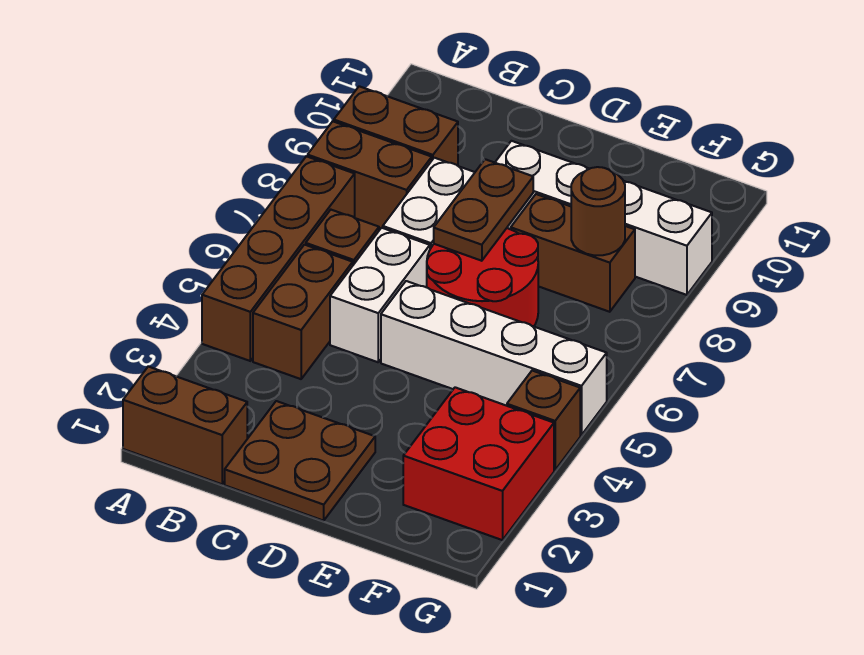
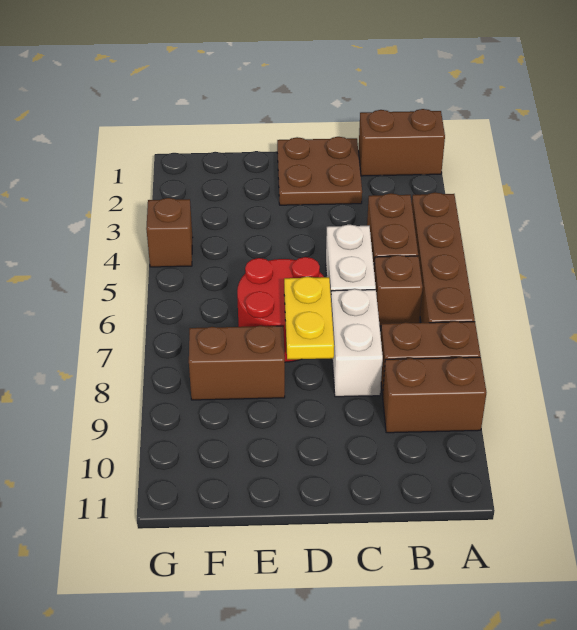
white brick D5:G5 level 1 -> none
brown plate D7:D8 level 2 -> yellow plate D7:D8 level 2
white brick D9:G9 level 1 -> none
red brick F2:G3 level 1 -> none
brown round brick F8 level 2 -> none

